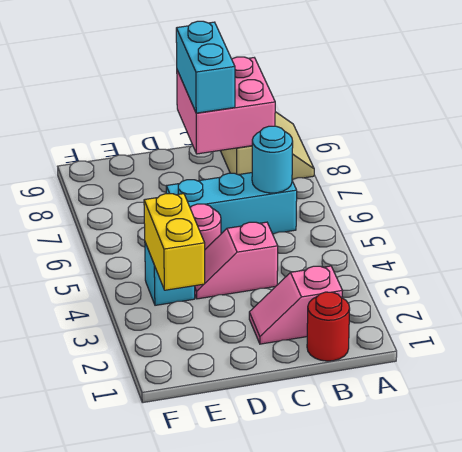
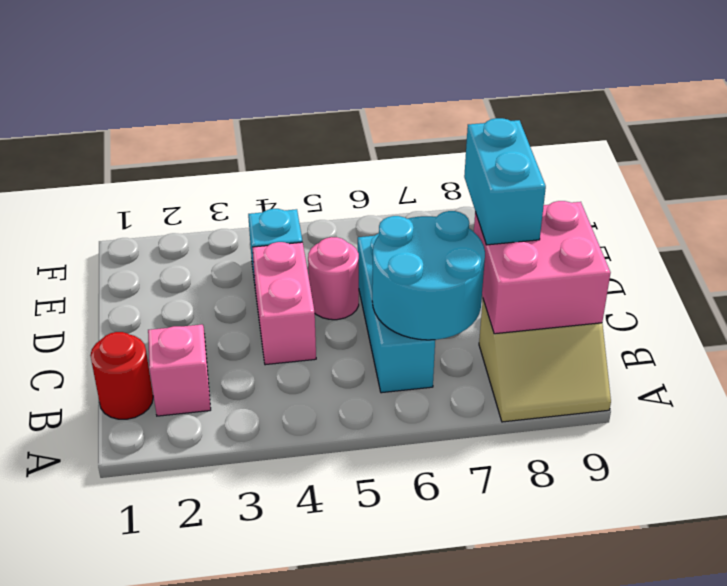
cyan round brick B6 level 2 -> cyan round brick B6:C7 level 2
pink slope C4:D4 level 1 top C -> pink brick C4:D4 level 1
cyan brick C8:C9 level 3 -> cyan brick C8:D8 level 3
yellow brick E3:E4 level 2 -> none

